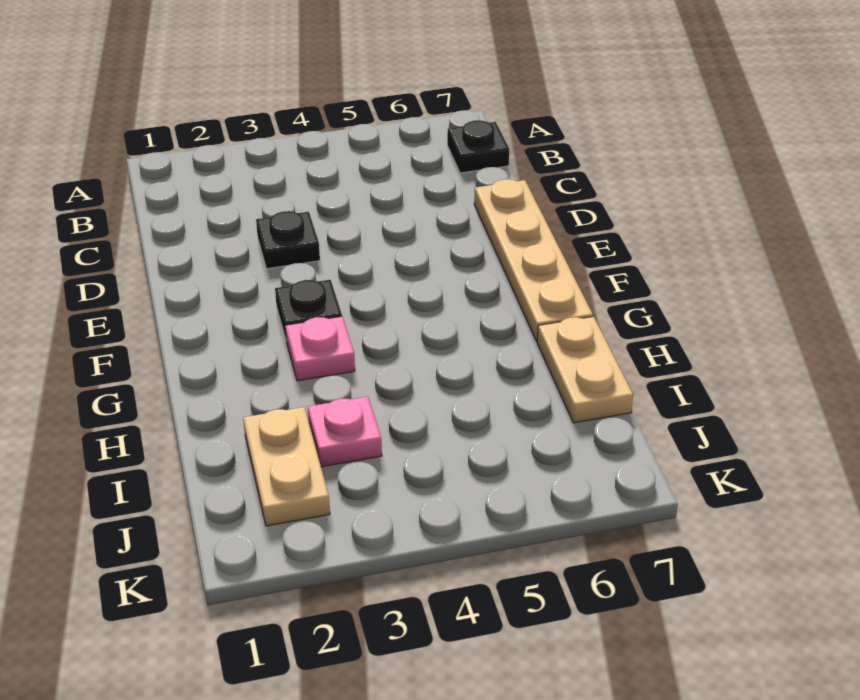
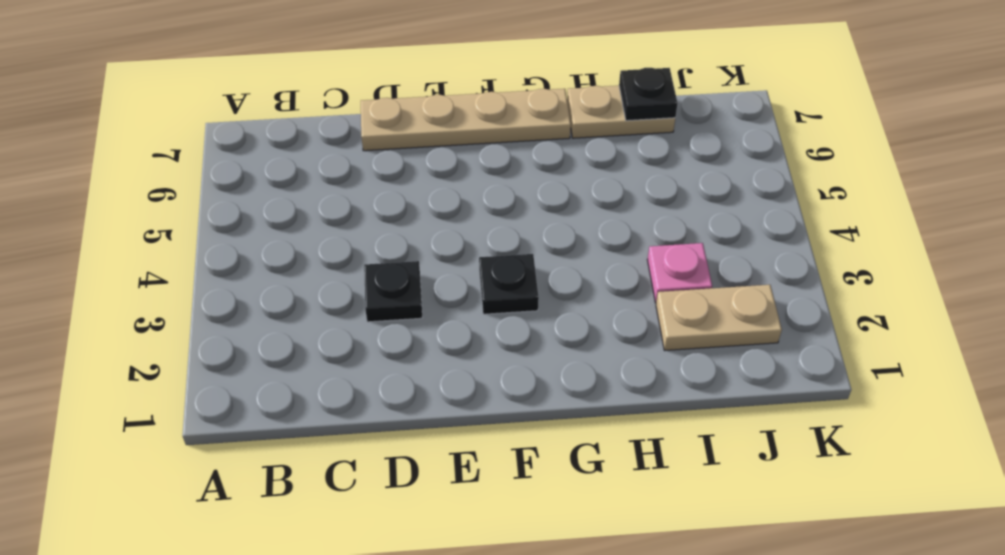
black plate B7 level 1 -> black plate I7 level 2
pink plate G3 level 1 -> none

